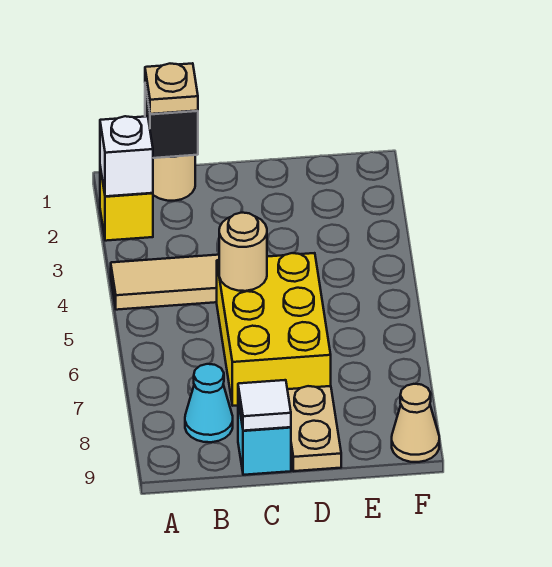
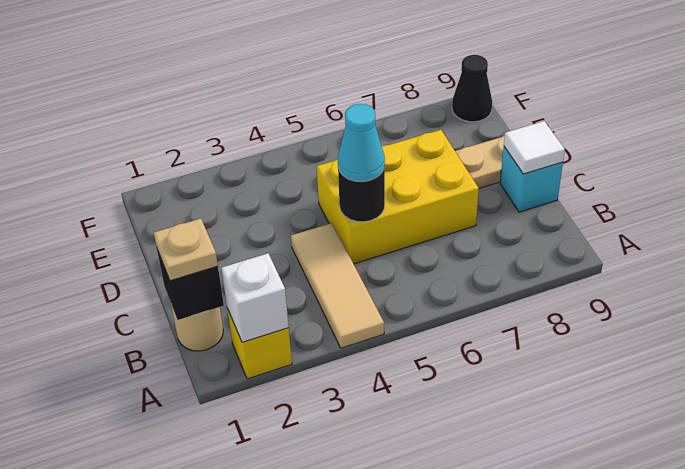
cyan cone B8 level 1 -> cyan cone C5 level 3
tan round brick C5 level 2 -> black round brick C5 level 2
tan cone F9 level 1 -> black cone F9 level 1

